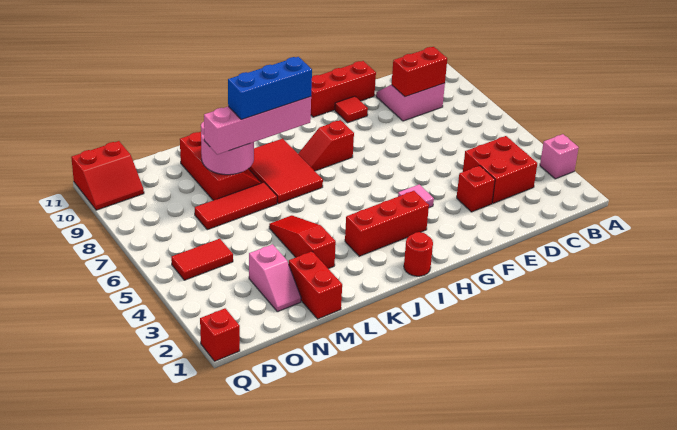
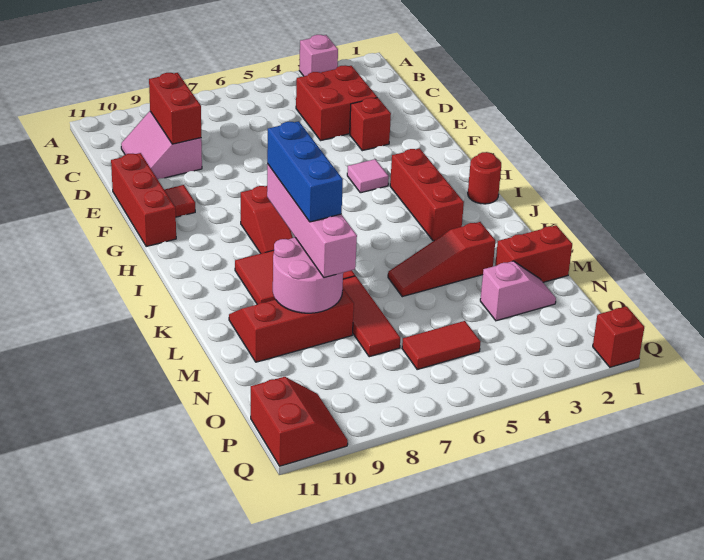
red tile O5:P5 level 1 -> red tile O5:O6 level 1

